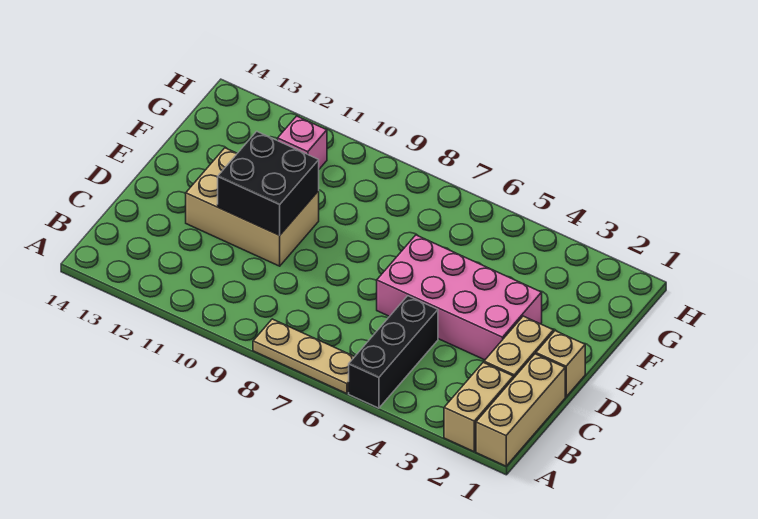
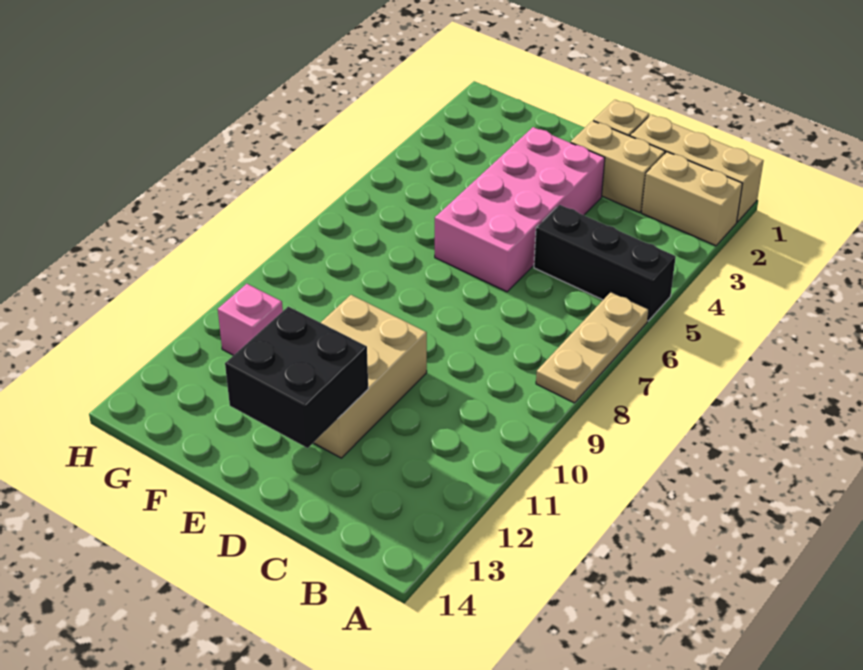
black brick D10:E11 level 2 -> black brick D12:E13 level 2

